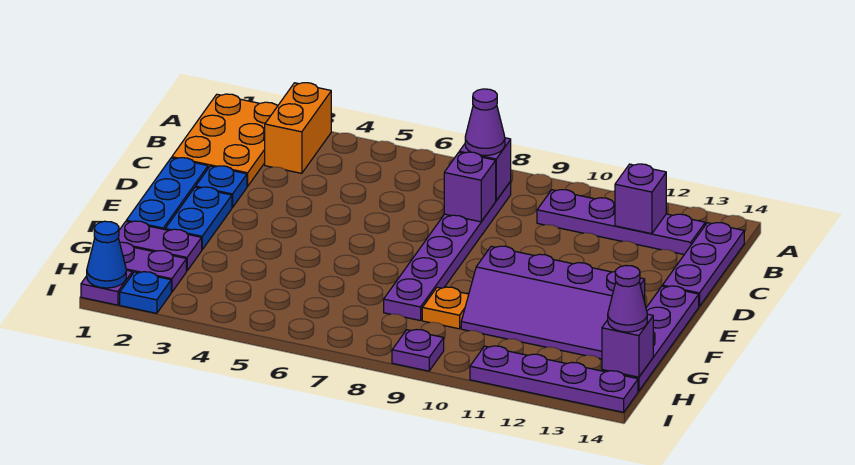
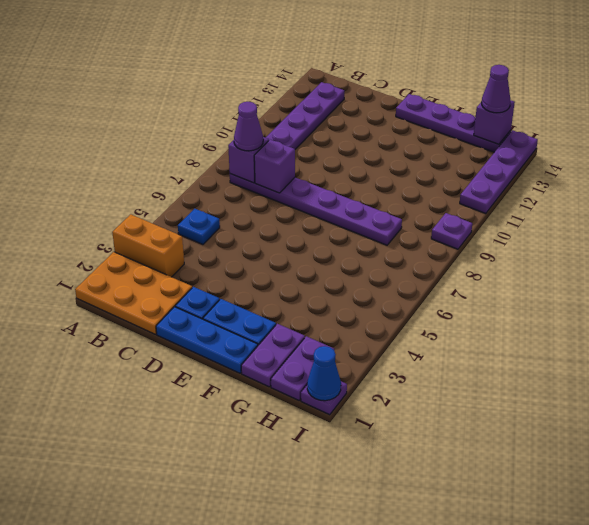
purple brick B12 level 2 -> none
purple plate B14:D14 level 1 -> none
purple slope F10:G13 level 1 top F -> none
orange plate G9 level 1 -> none
blue plate I2 level 1 -> blue plate B5 level 1

